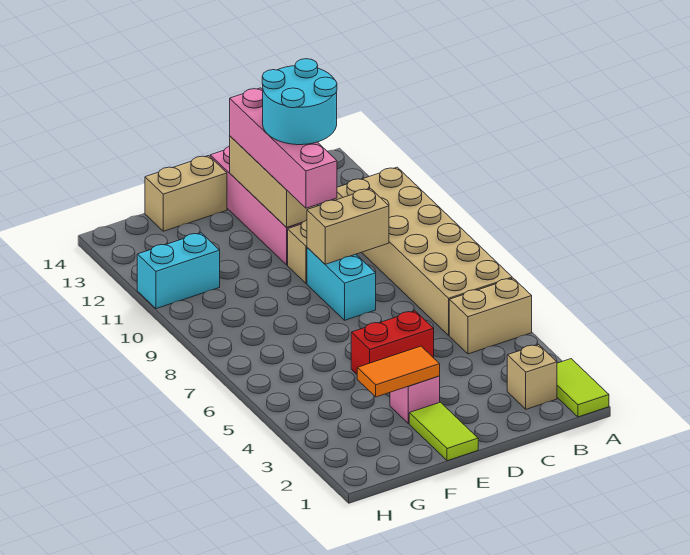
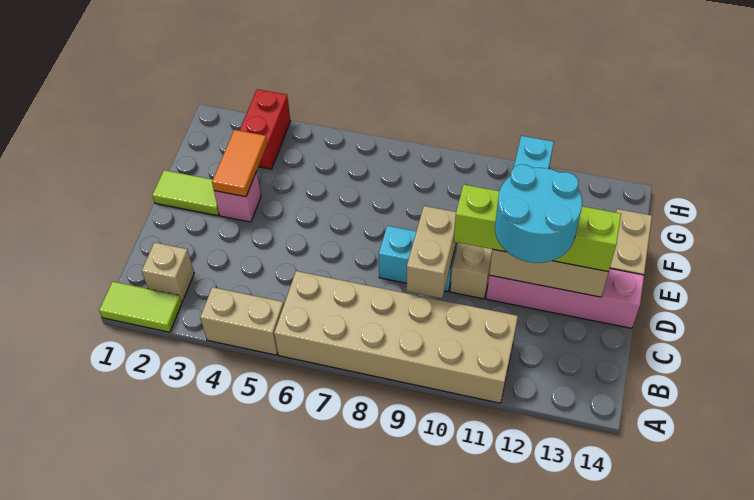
tan brick A5:B5 level 1 -> tan brick A4:A5 level 1
red brick D5:E5 level 1 -> red brick G3:H3 level 1
pink brick D10:D13 level 3 -> lime brick D10:D13 level 3

